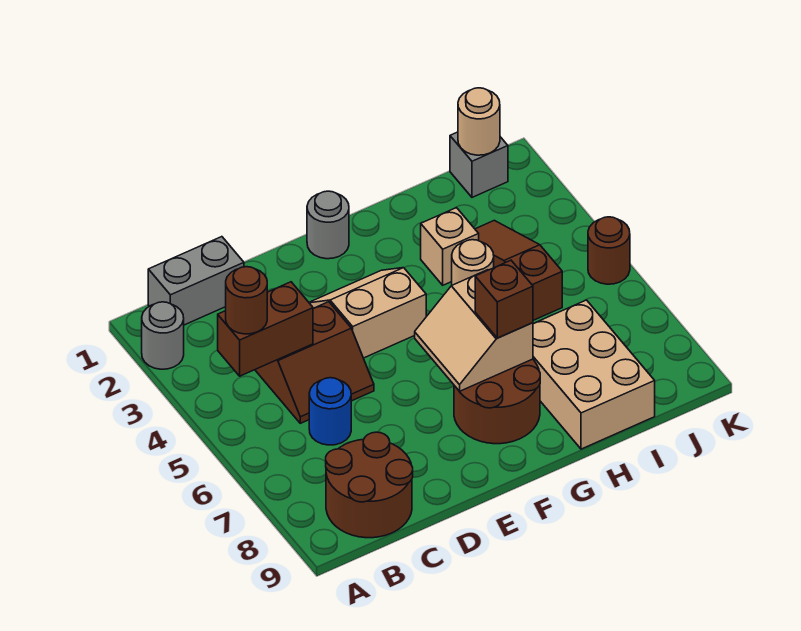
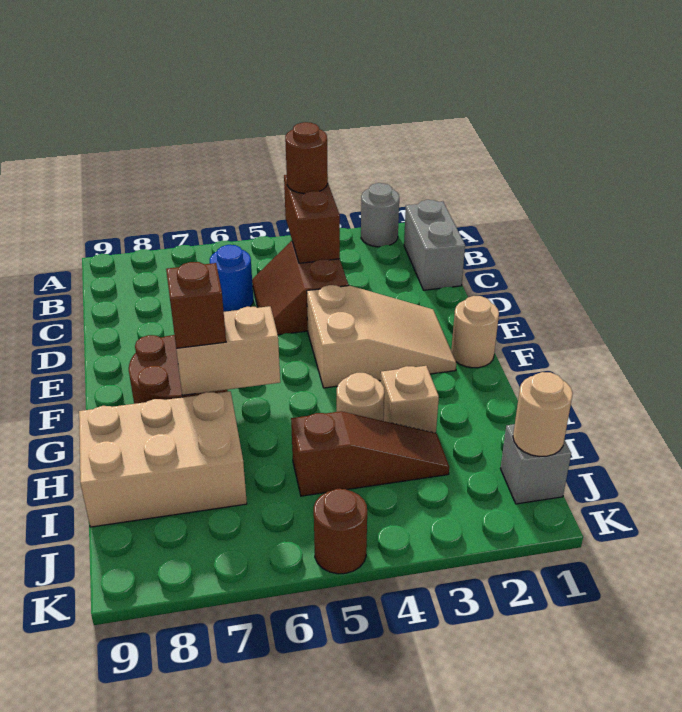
brown round brick B8:C9 level 1 -> none
tan slope E3:F4 level 1 top 4 -> tan slope E2:F4 level 1 top 4
grey round brick F1 level 1 -> tan round brick F1 level 1

